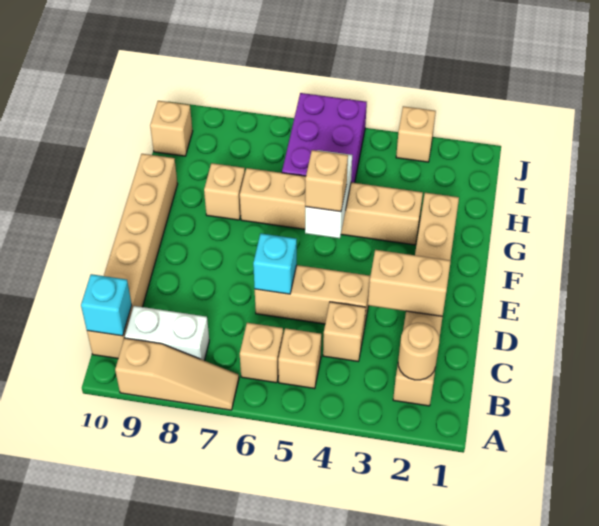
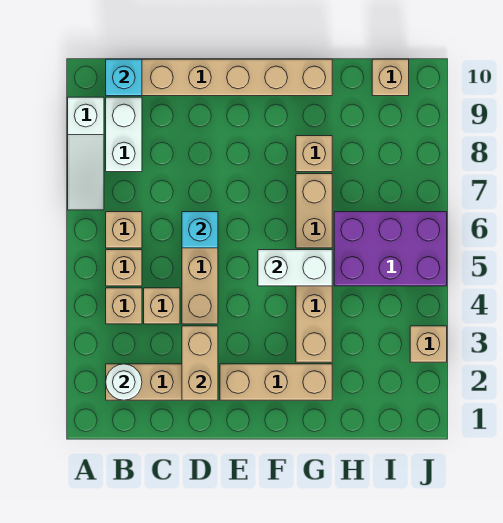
tan slope A7:A9 level 1 top 9 -> white slope A7:A9 level 1 top 9
tan round brick B2 level 2 -> white round brick B2 level 2
tan brick F5 level 3 -> tan brick B4 level 1

